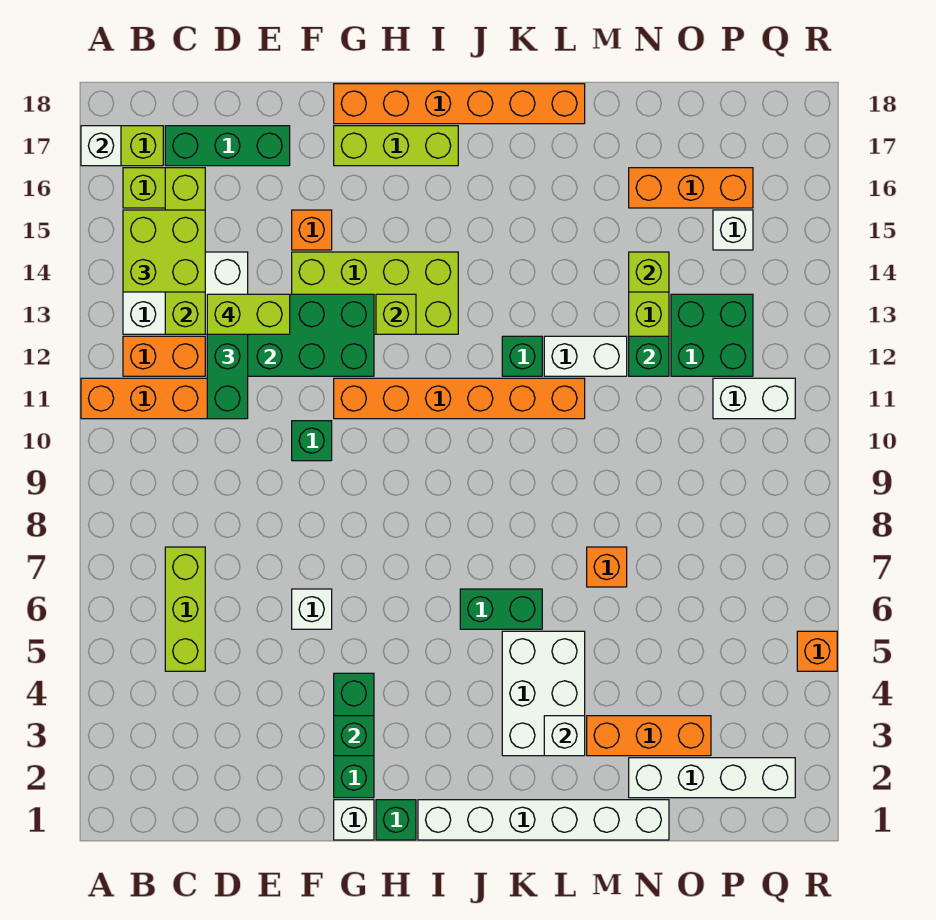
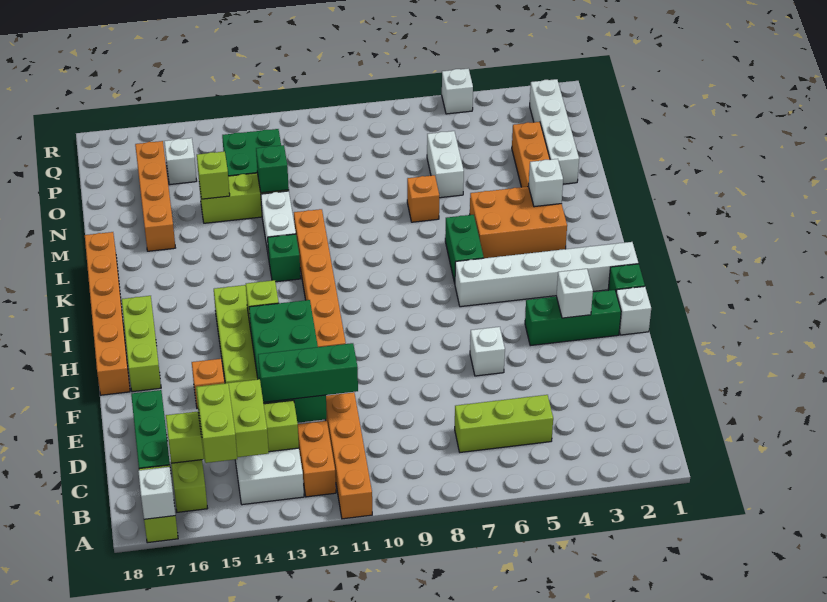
lime brick D13:E13 level 4 -> lime brick A15:B15 level 4
green brick F10 level 1 -> none
green brick G3 level 2 -> white brick G3 level 2
white brick I1:N1 level 1 -> white brick I1:I6 level 1
white brick K3:L5 level 1 -> orange brick K3:L5 level 1
orange brick N16:P16 level 1 -> orange brick M16:P16 level 1
white brick P11:Q11 level 1 -> white brick N6:O6 level 1
orange brick R5 level 1 -> white brick R5 level 1

